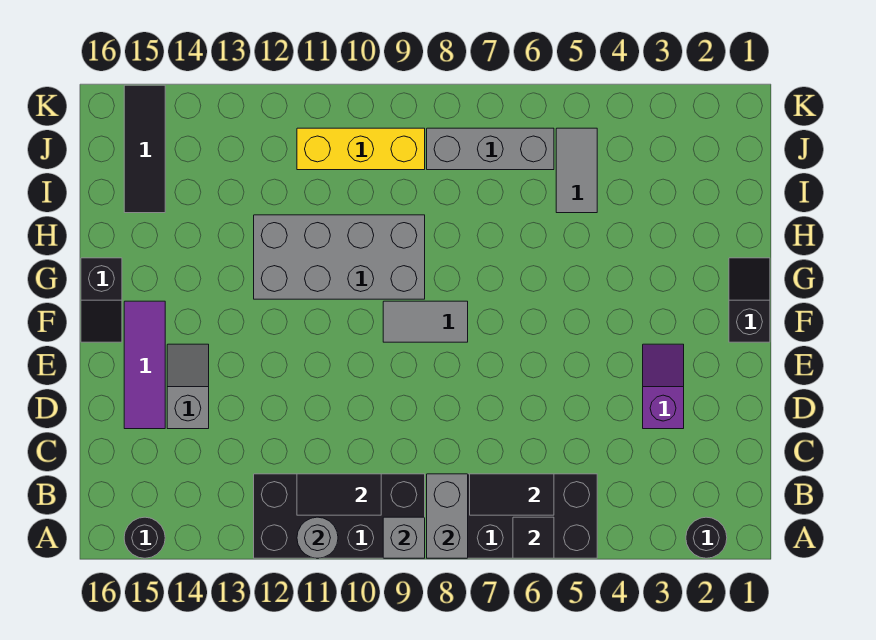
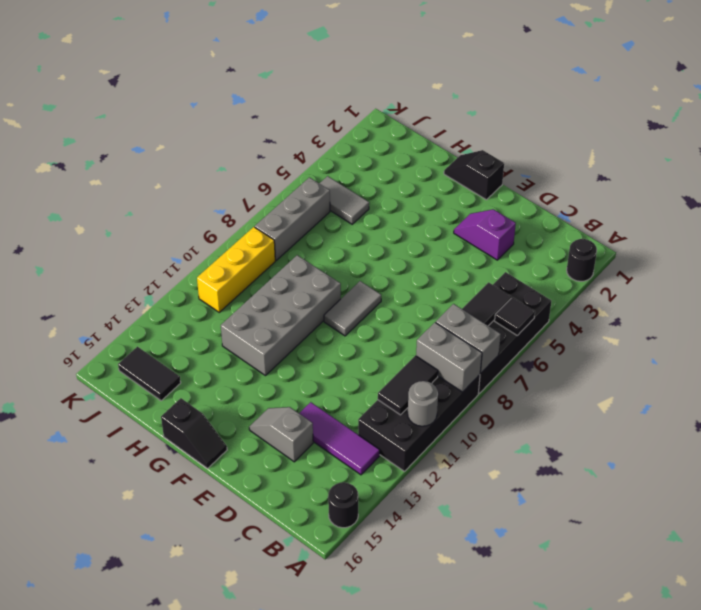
grey brick A9 level 2 -> grey brick A9:B9 level 2
purple tile D15:F15 level 1 -> purple tile B13:D13 level 1
black tile I15:K15 level 1 -> black tile I15:J15 level 1

